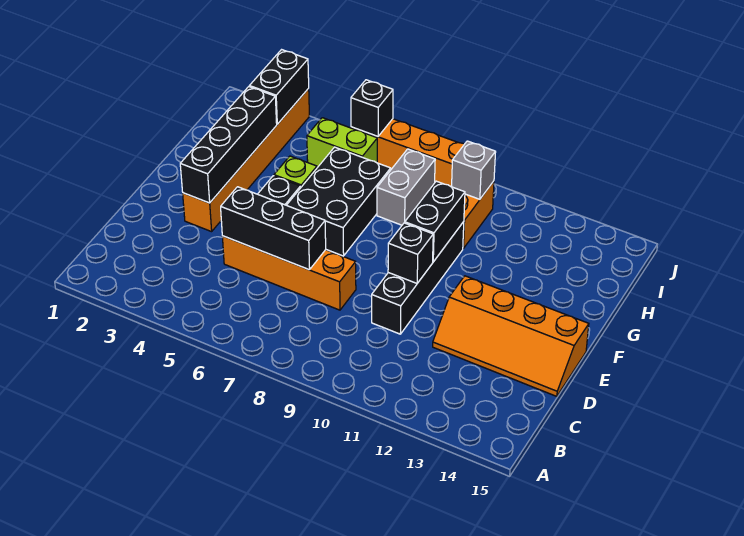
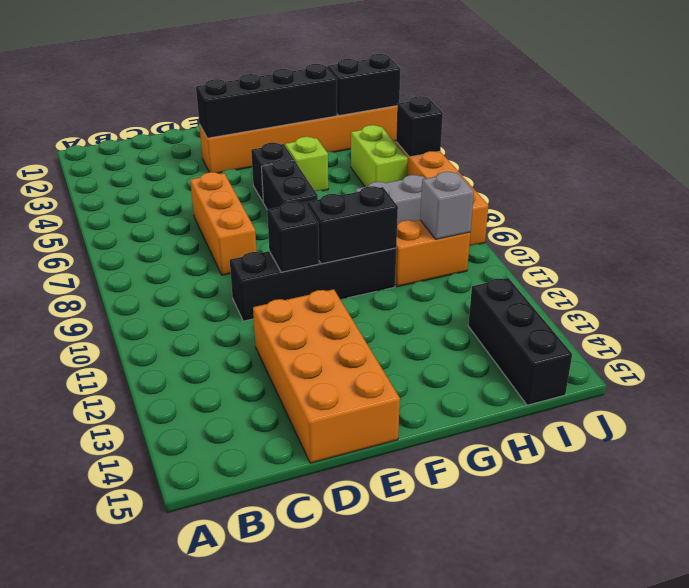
orange brick D5:D8 level 1 -> orange brick D6:D8 level 1
black brick D5:D7 level 2 -> black brick I13:I15 level 1
orange slope D12:E15 level 1 top E -> orange brick D12:E15 level 1
black brick F6:H7 level 1 -> black brick F6:F7 level 1

